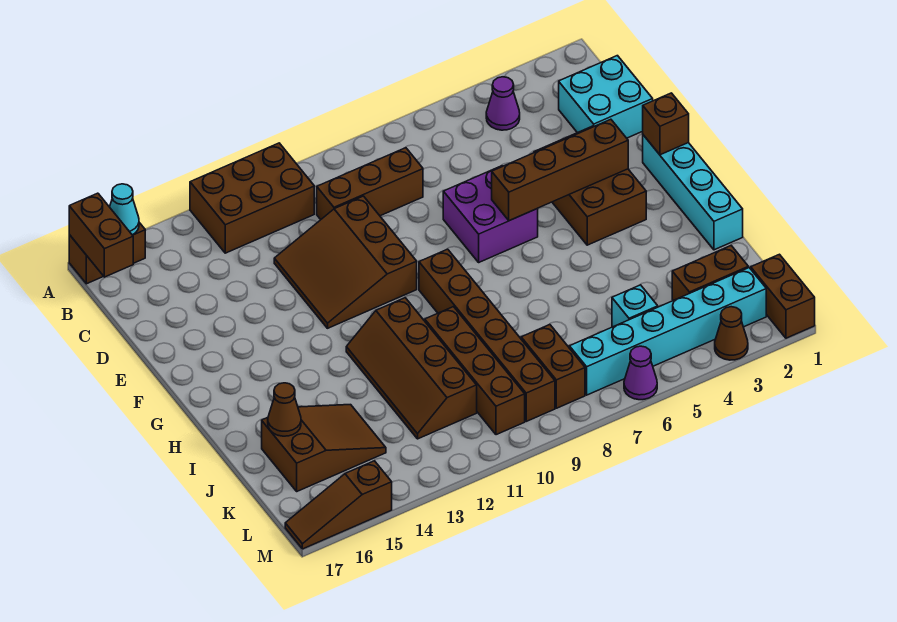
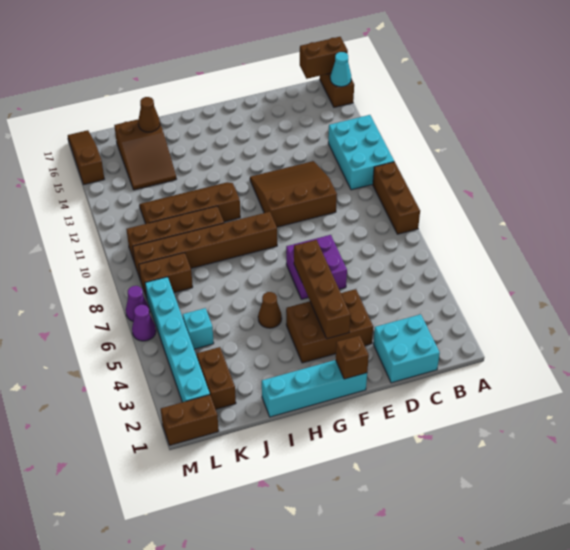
brown brick A11:B13 level 1 -> cyan brick A11:B13 level 1
purple cone B4 level 1 -> purple cone M7 level 1
brown brick C8:C10 level 1 -> brown brick A8:A10 level 1
brown cone M3 level 1 -> brown cone H5 level 1

